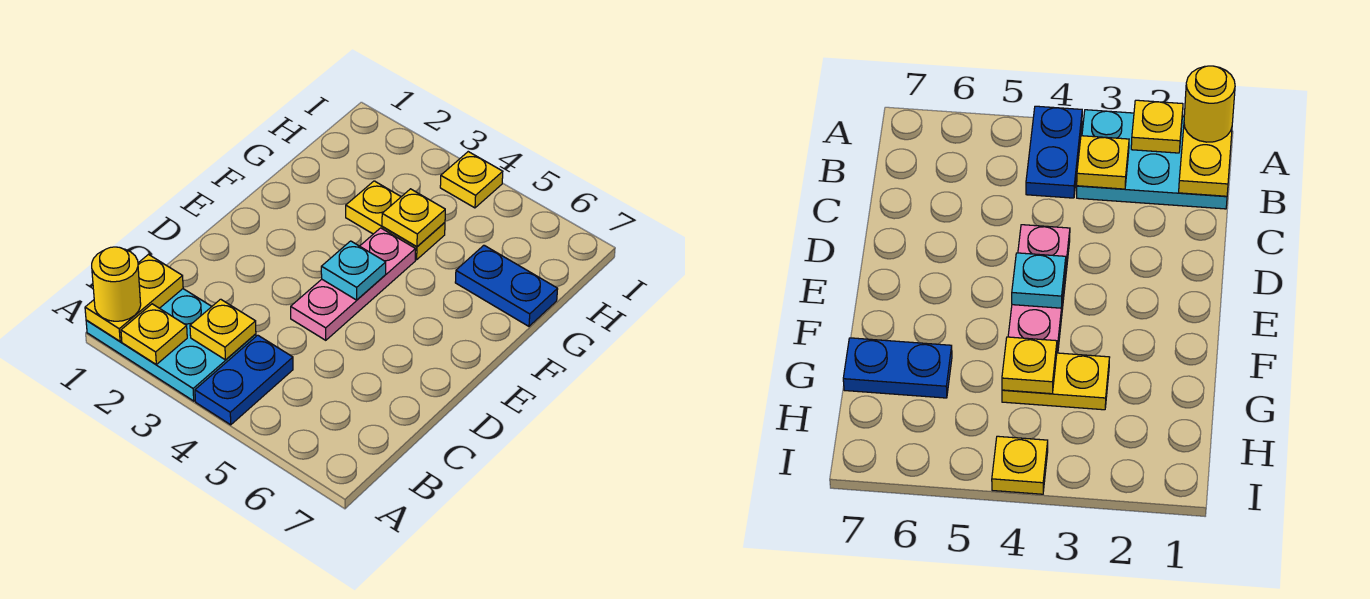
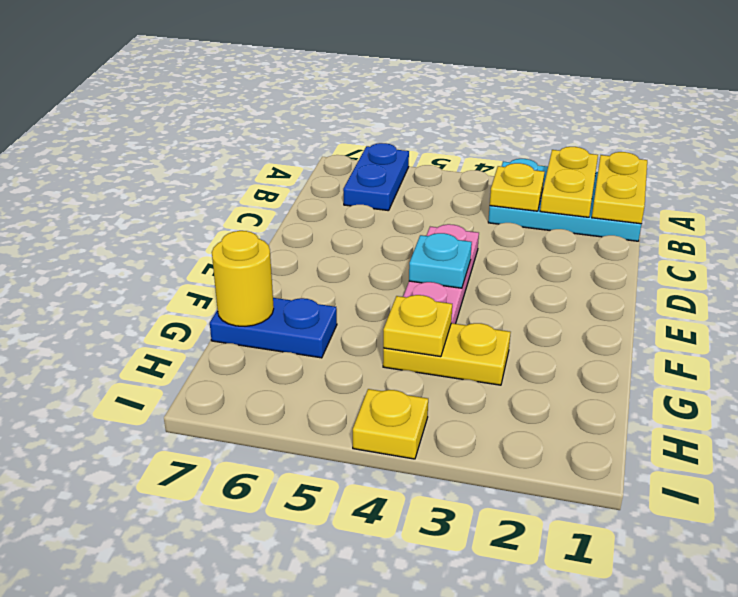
yellow round brick A1 level 3 -> yellow round brick G7 level 2
yellow plate A2 level 2 -> yellow plate A2:B2 level 2
blue plate A4:B4 level 1 -> blue plate A6:B6 level 1

